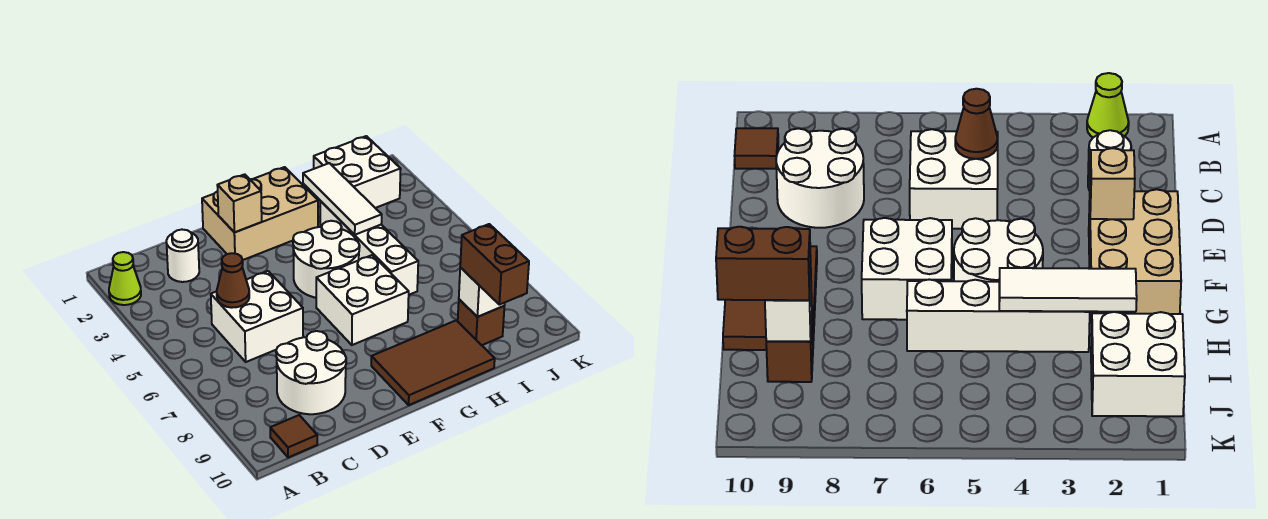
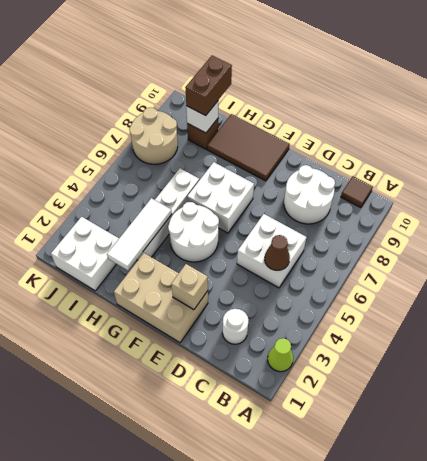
none -> tan round brick J7:K8 level 1

